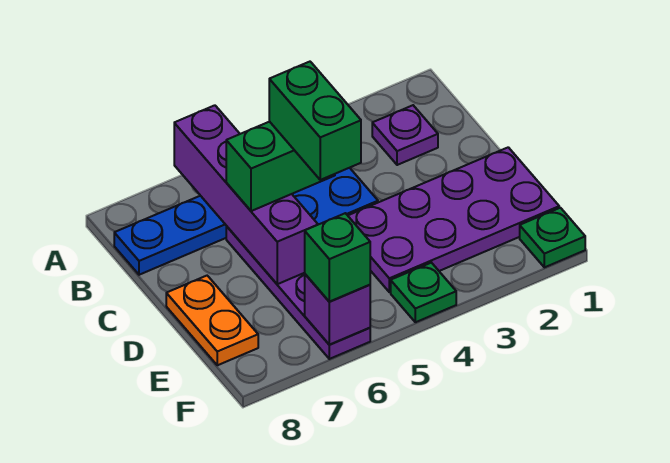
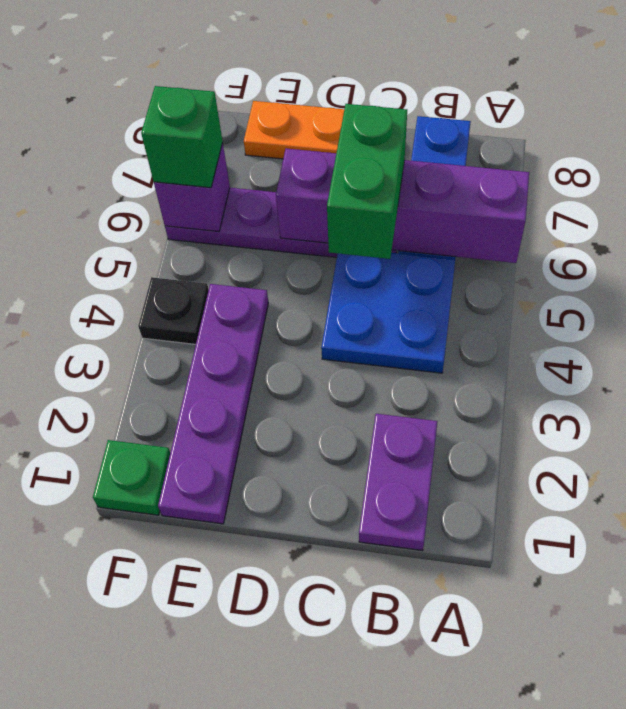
purple plate B2 level 1 -> purple plate B1:B2 level 1
green brick C5:D5 level 4 -> none
purple plate D1:E4 level 1 -> purple plate E1:E4 level 1
green plate F4 level 1 -> black plate F4 level 1

